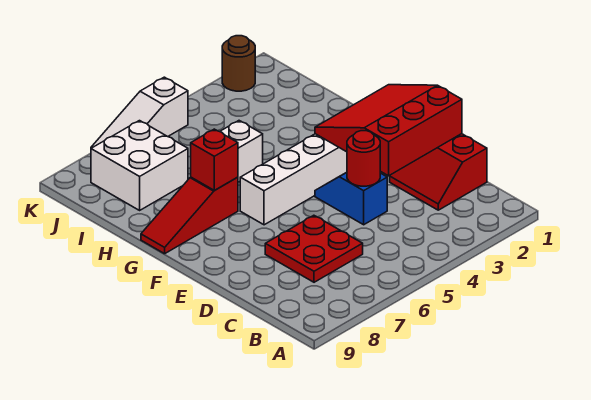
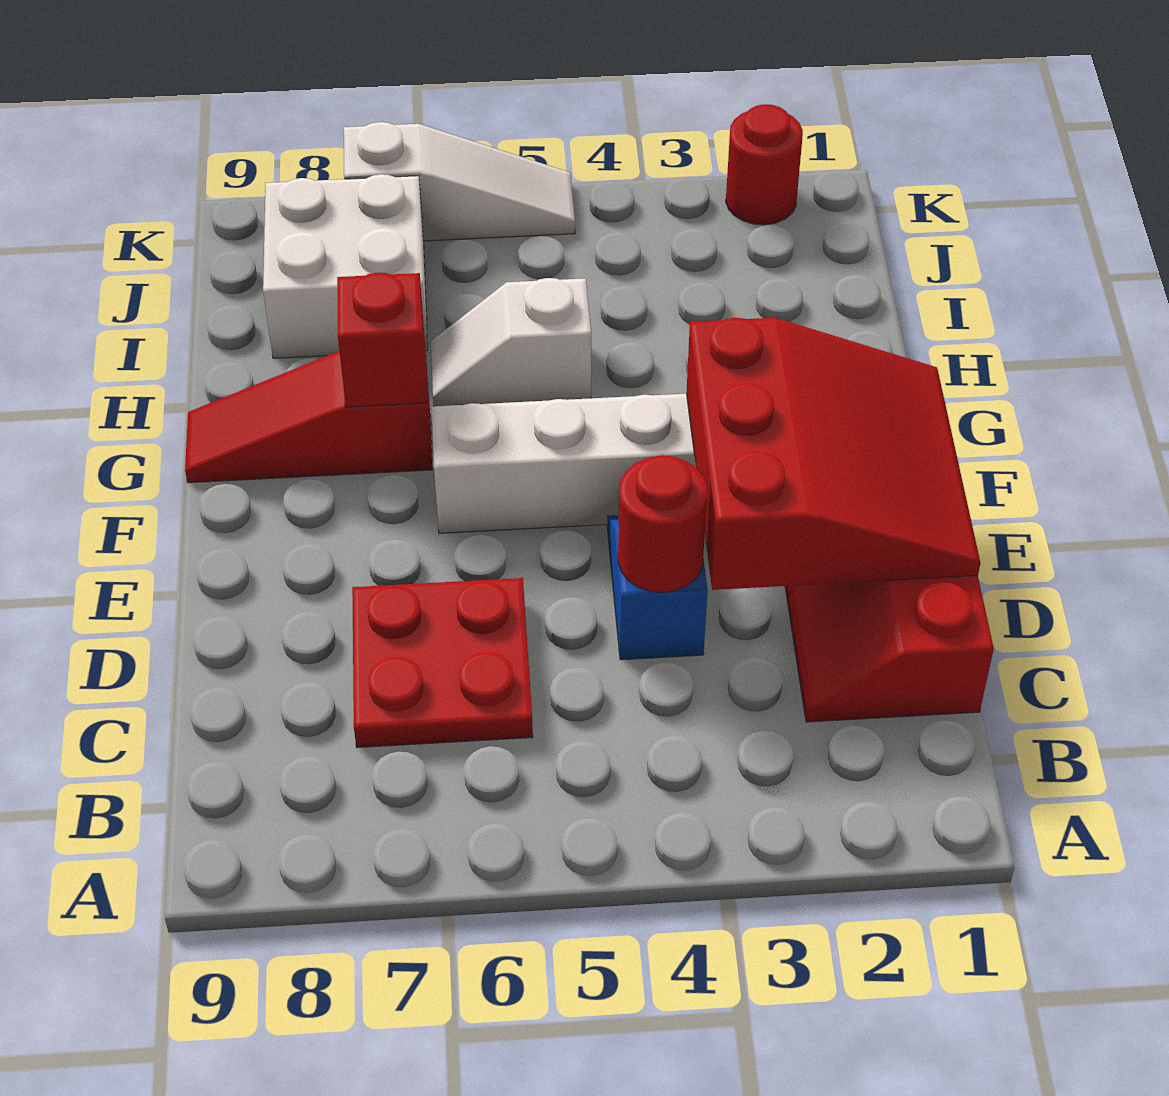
red slope D1:F3 level 2 top D -> red slope D1:F3 level 2 top 3
brown round brick K2 level 1 -> red round brick K2 level 1
white slope K5:K7 level 1 top 5 -> white slope K5:K7 level 1 top 7

